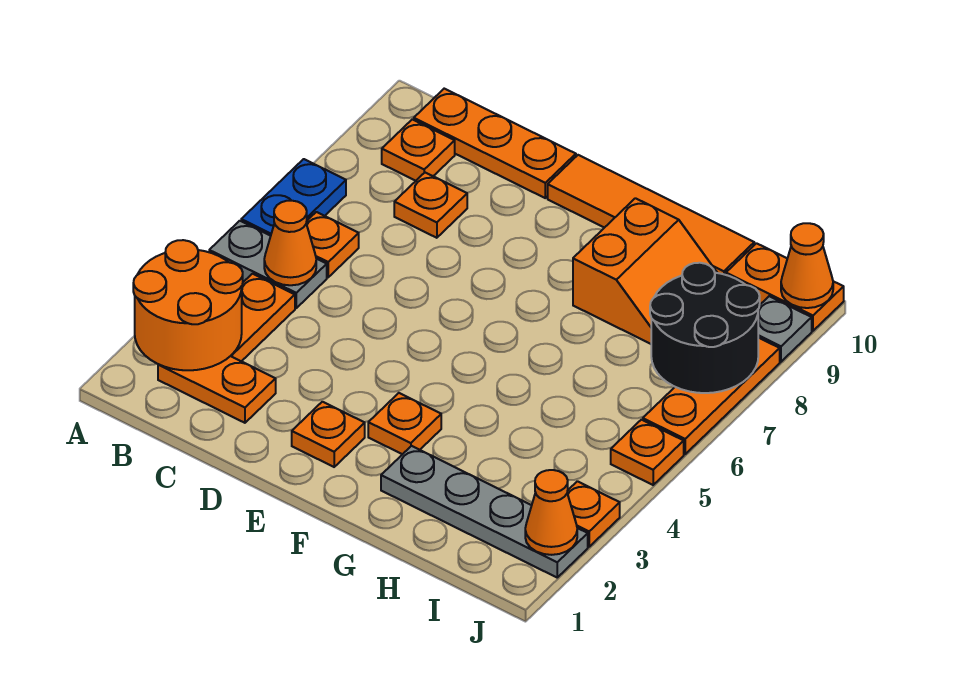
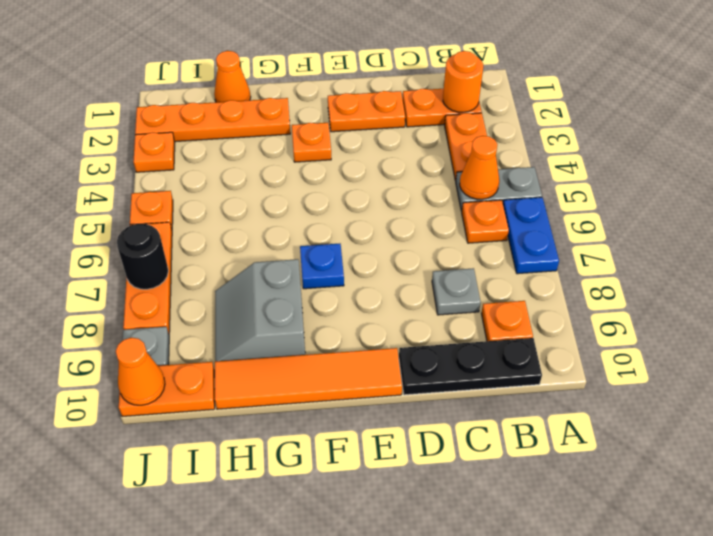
orange round brick A2:B3 level 2 -> orange round brick B2 level 2
orange plate B10:D10 level 1 -> black plate B10:D10 level 1
orange plate C8 level 1 -> grey plate C8 level 1
orange plate E2 level 1 -> orange plate D2:E2 level 1
none -> blue plate F7 level 1
grey plate G2:J2 level 1 -> orange plate G2:J2 level 1
orange slope G8:H9 level 1 top G -> grey slope G8:H9 level 1 top G
black round brick I7:J8 level 2 -> black round brick J7 level 2
orange cone J2 level 2 -> orange cone H1 level 1

